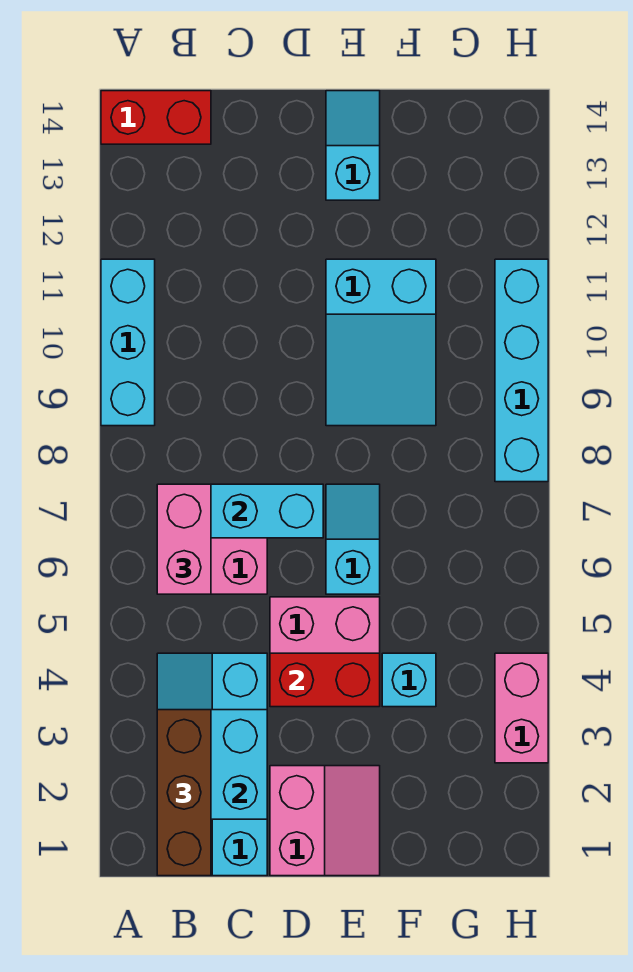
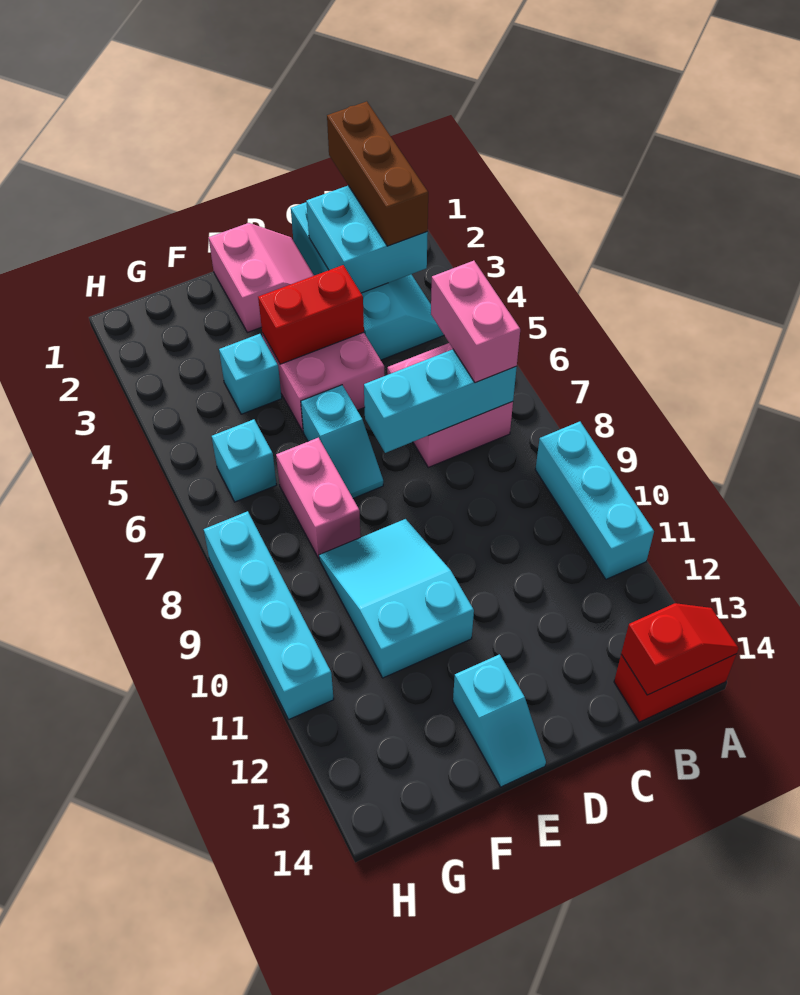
none -> red slope A14:B14 level 2 top B
pink slope D1:E2 level 1 top D -> pink slope D1:E2 level 1 top E
none -> cyan brick G6 level 1
pink brick H3:H4 level 1 -> pink brick F7:F8 level 1

